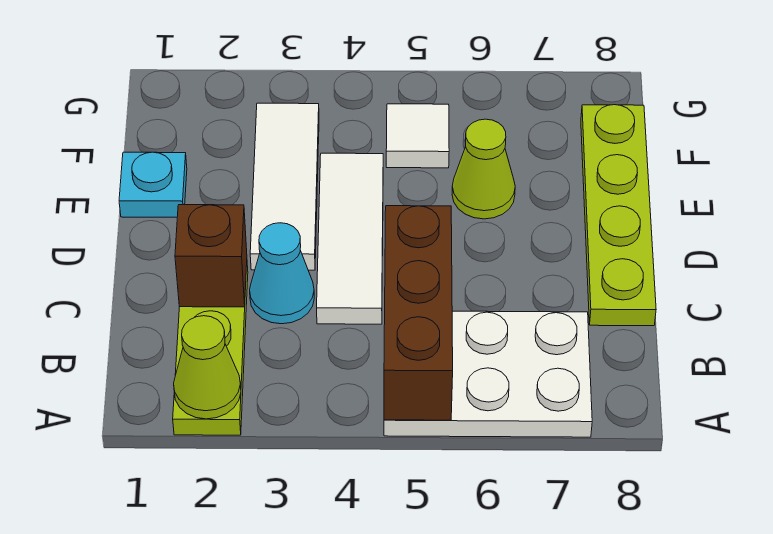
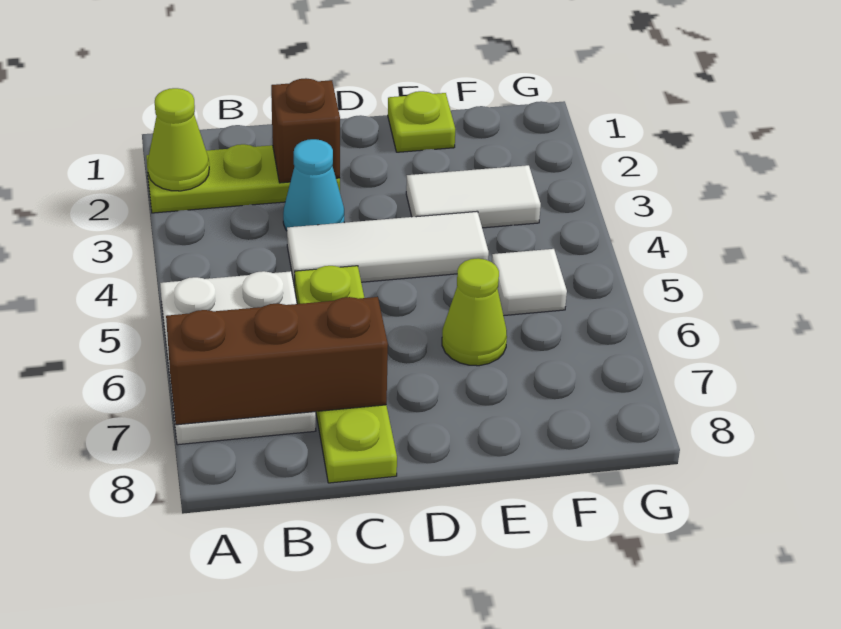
brown brick A5:C5 level 2 -> brown brick A7:C7 level 2
lime plate C8:F8 level 1 -> lime plate C5:C8 level 1
white tile D3:F3 level 1 -> white tile E3:F3 level 1
cyan plate E1 level 1 -> lime plate E1 level 1

